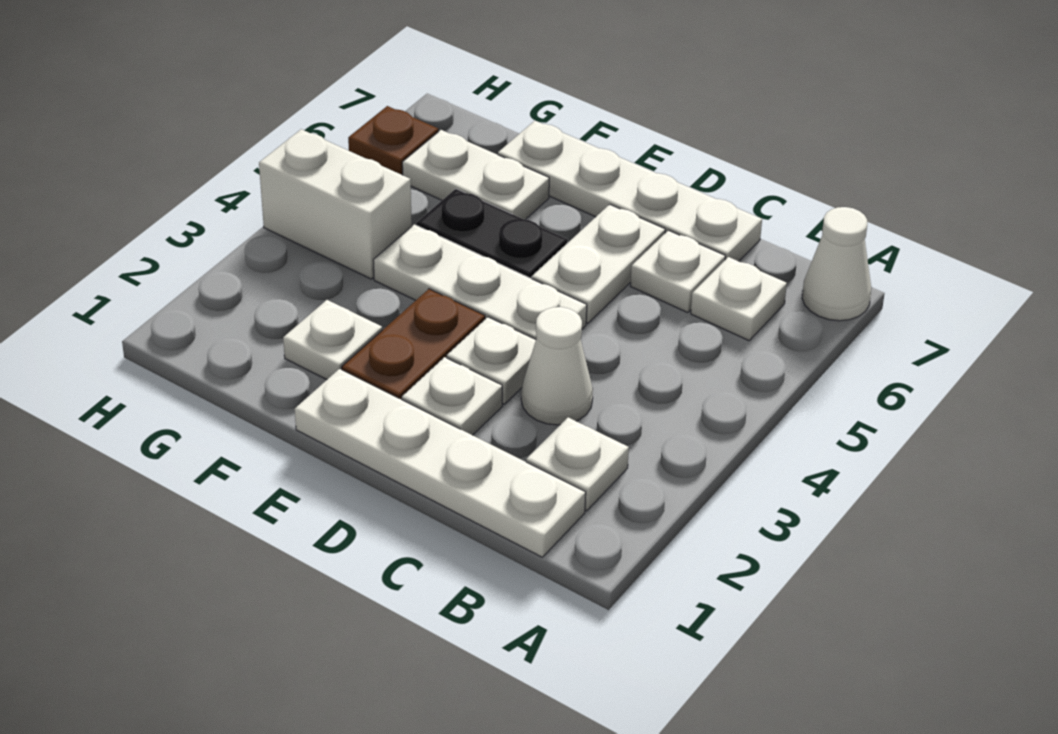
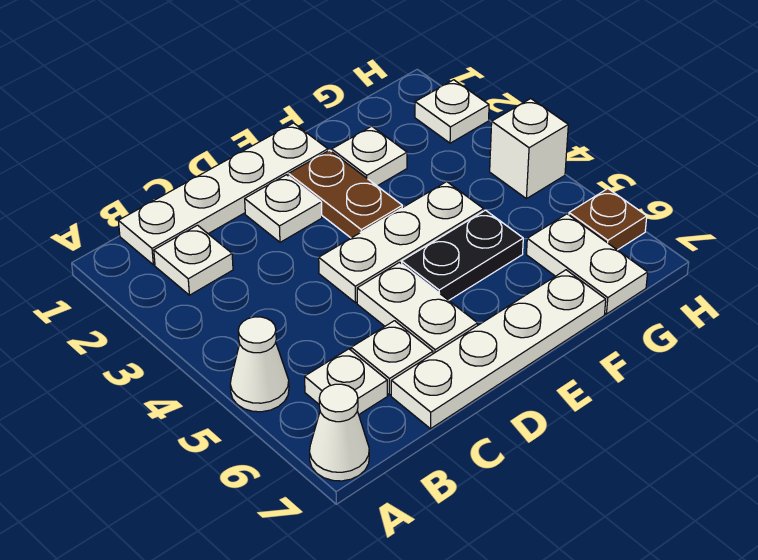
white cone C3 level 1 -> white cone A5 level 1
white plate D3 level 1 -> white plate H2 level 1
white plate F6:G6 level 1 -> white plate G6:G7 level 1
white brick G4:H4 level 1 -> white brick H4 level 1

